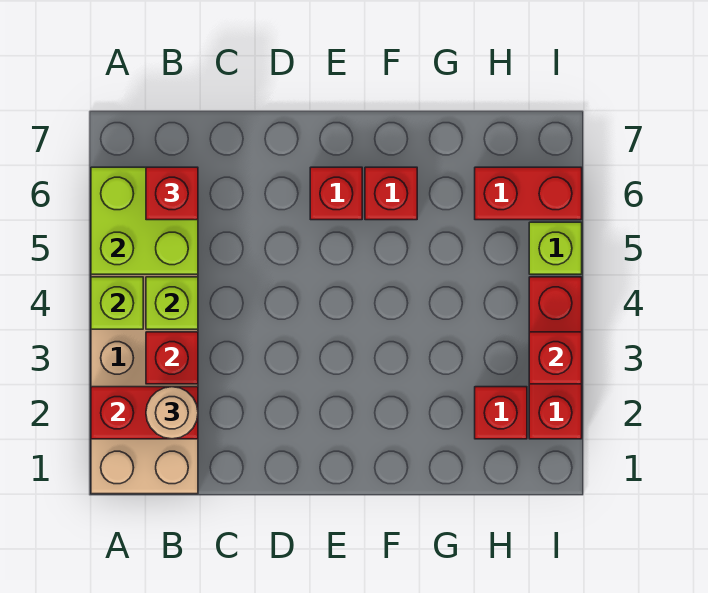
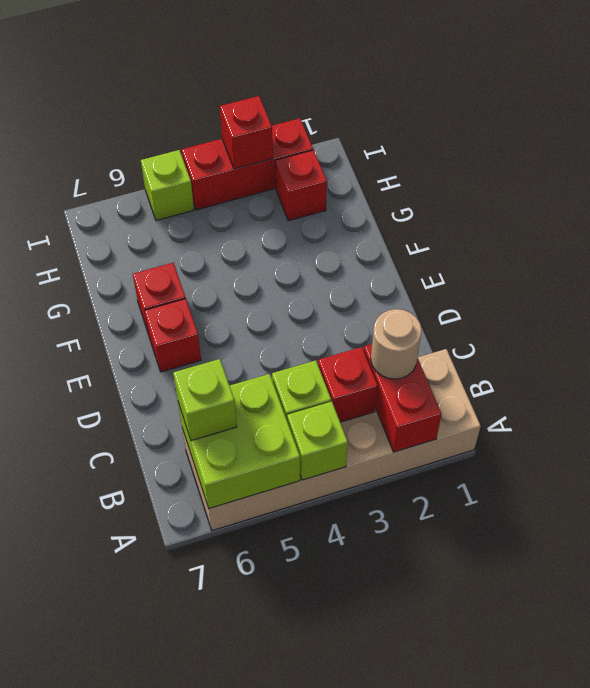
red brick B6 level 3 -> lime brick B6 level 3
red brick H6:I6 level 1 -> none

